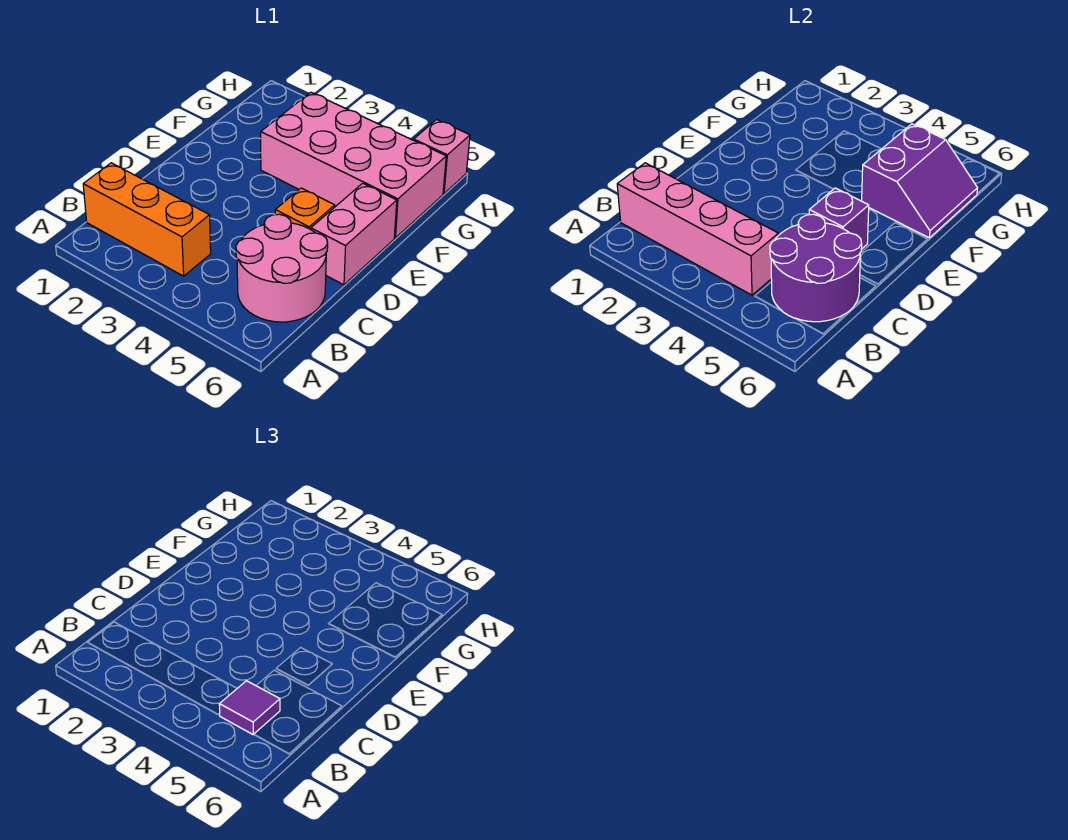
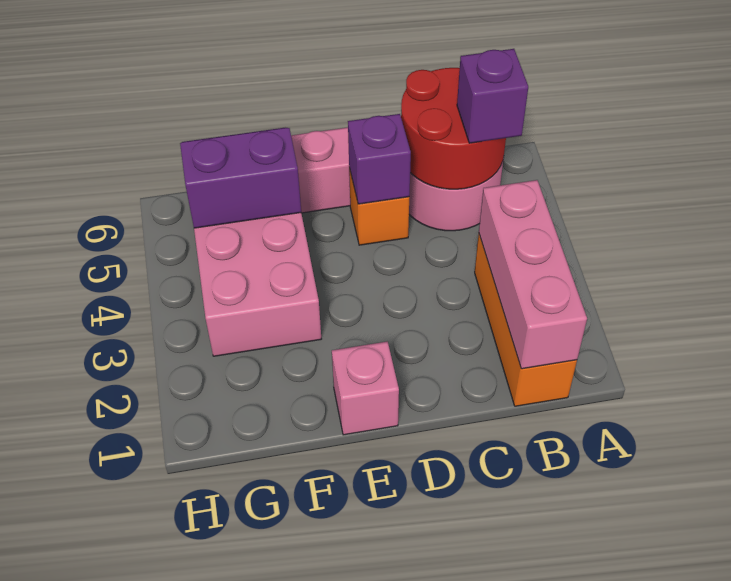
pink brick B1:B4 level 2 -> pink brick B1:B3 level 2
purple round brick B5:C6 level 2 -> red round brick B5:C6 level 2
purple tile B5 level 3 -> purple brick B5 level 3
pink brick H6 level 1 -> pink brick E1 level 1

